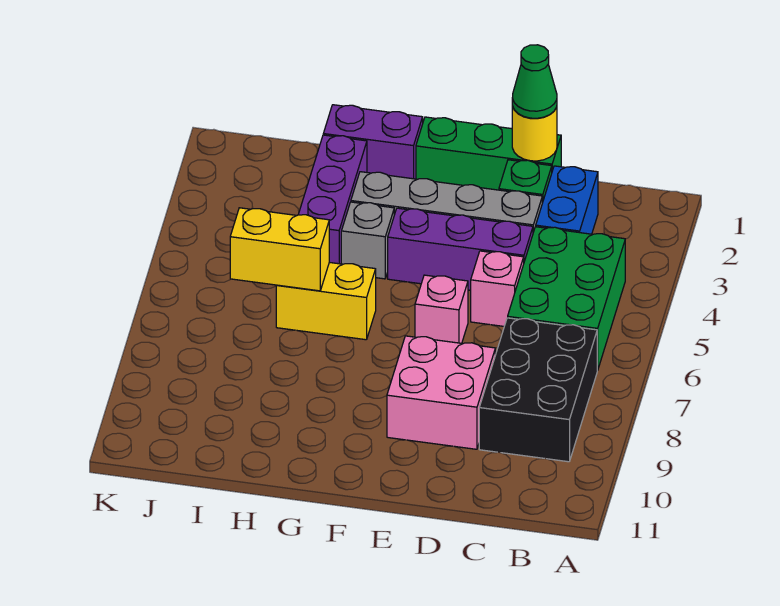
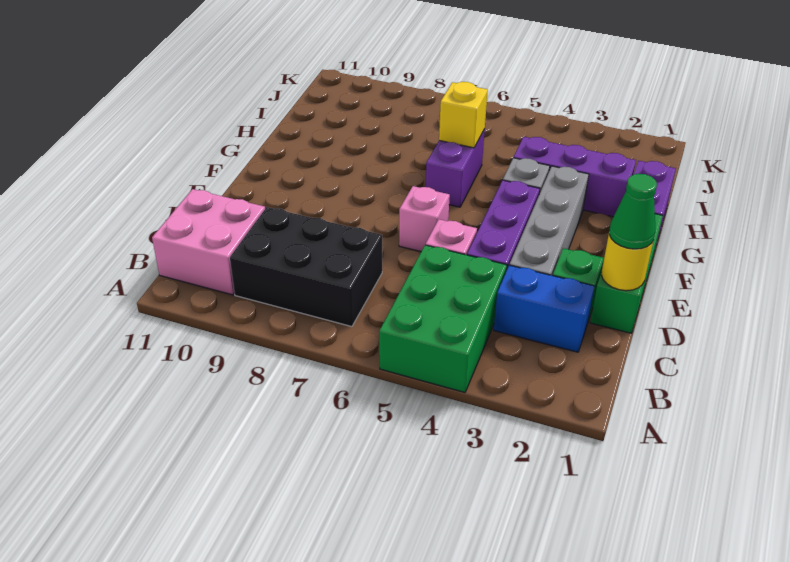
green brick B4:C6 level 1 -> green brick A4:C5 level 1
pink brick D8:E9 level 1 -> pink brick B10:C11 level 1
yellow brick G6:H6 level 1 -> purple brick G6:H6 level 1
yellow brick H6:I6 level 2 -> yellow brick H6 level 2

